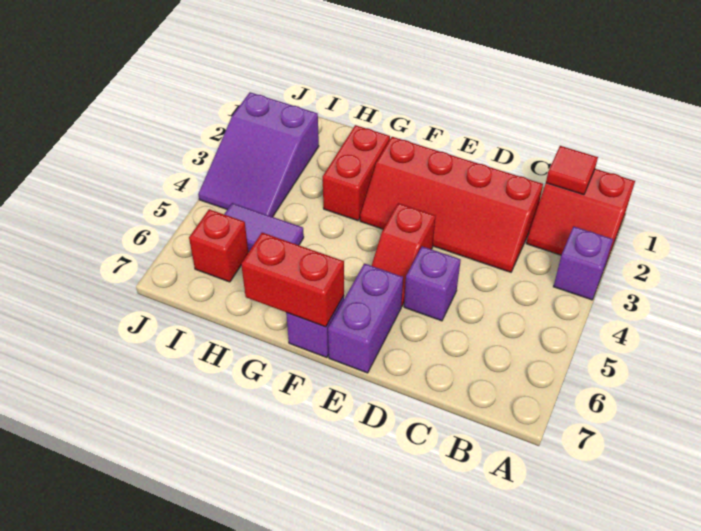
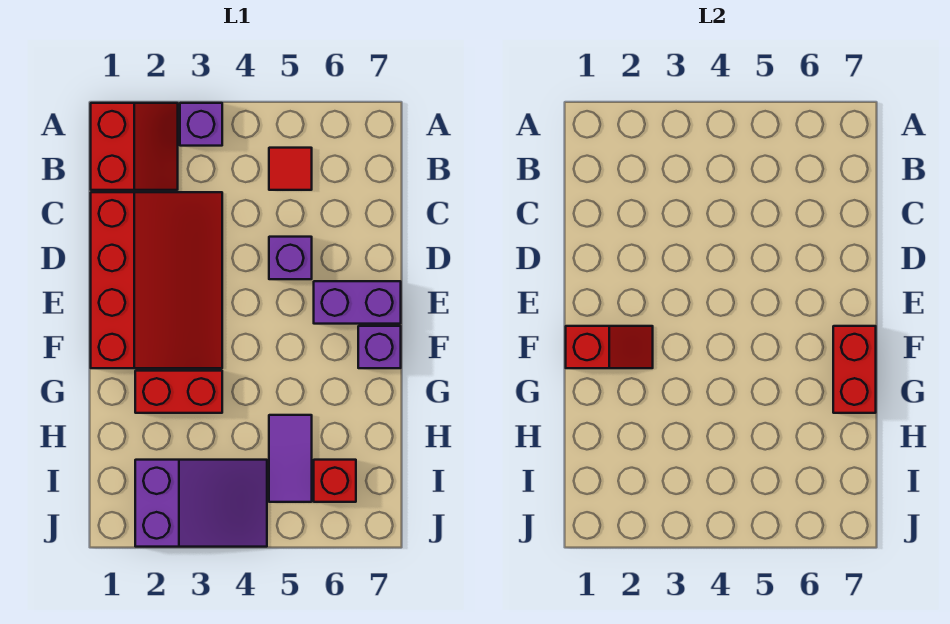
red tile B1 level 2 -> red tile B5 level 1
red slope C2:F3 level 1 top 2 -> red slope C1:F3 level 1 top 1
red slope E4:E5 level 1 top 4 -> red slope F1:F2 level 2 top 1

